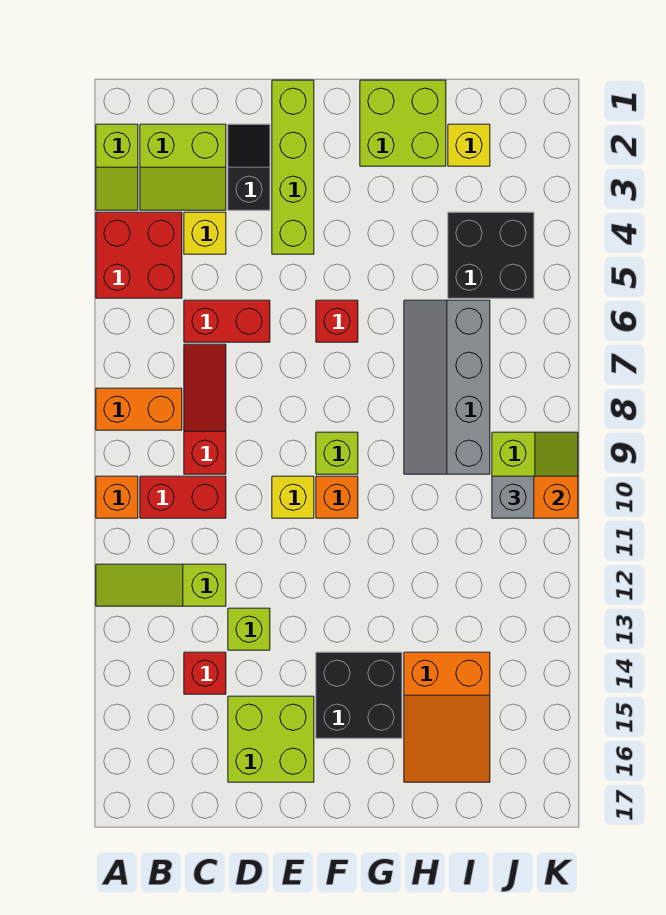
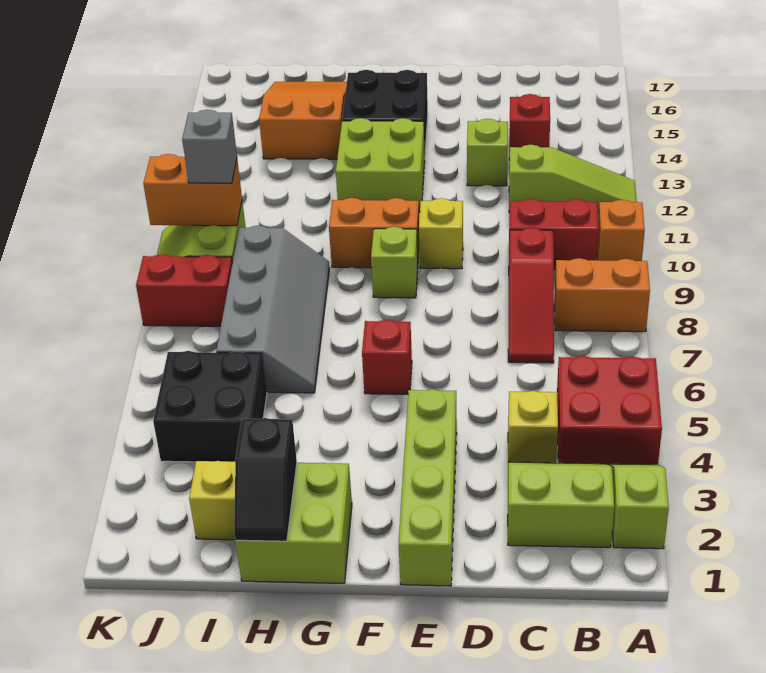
red brick C6:D6 level 1 -> red brick J8:K8 level 1
black slope D2:D3 level 1 top 3 -> black slope H1:H2 level 2 top 2
lime brick D15:E16 level 1 -> lime brick F12:G13 level 1
orange brick F10 level 1 -> orange brick F10:G10 level 1

